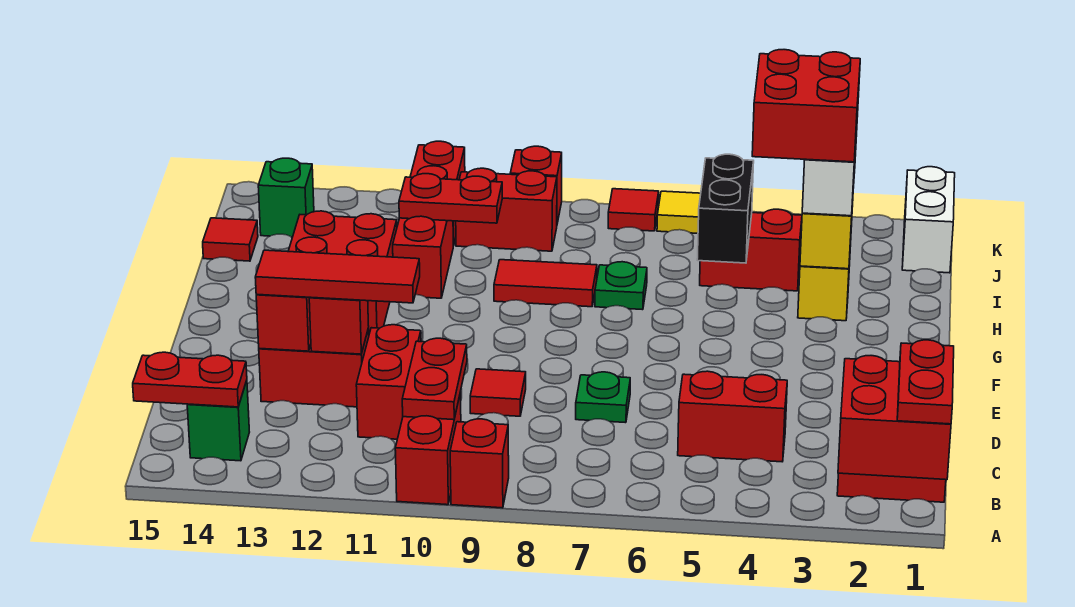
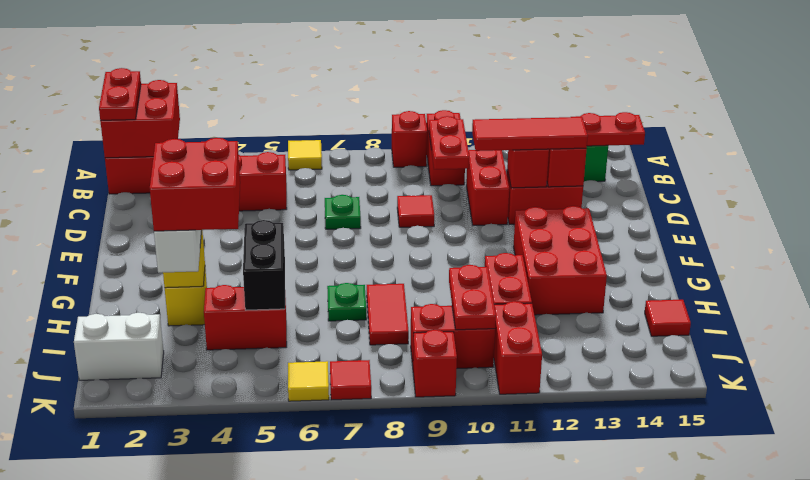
none -> yellow tile A6 level 1
red tile H8:H9 level 1 -> red tile H8:I8 level 1
red plate I10:I11 level 2 -> red plate I10:J10 level 2
white brick J1:K1 level 1 -> white brick J1:J2 level 1
green brick J14 level 1 -> none

